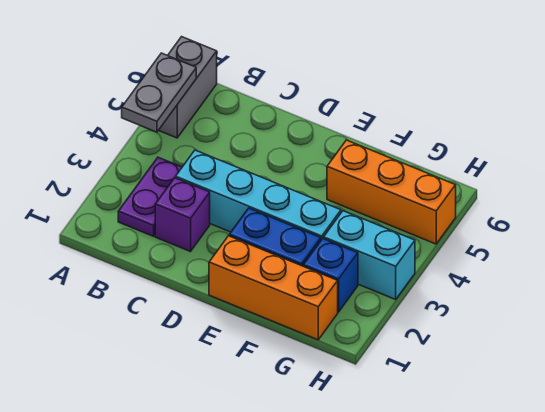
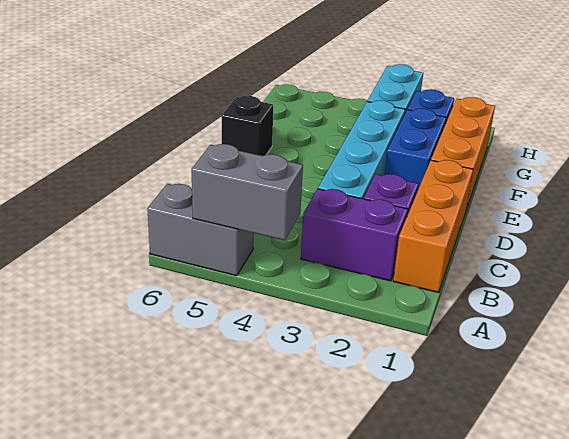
grey plate A4:A5 level 2 -> grey brick A4:A5 level 2
purple plate B2:B3 level 1 -> purple brick B2:B3 level 1
none -> black brick E6 level 1
orange brick F5:H5 level 1 -> orange brick B1:D1 level 1

